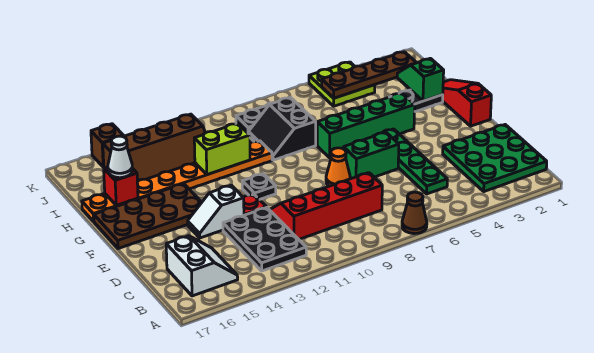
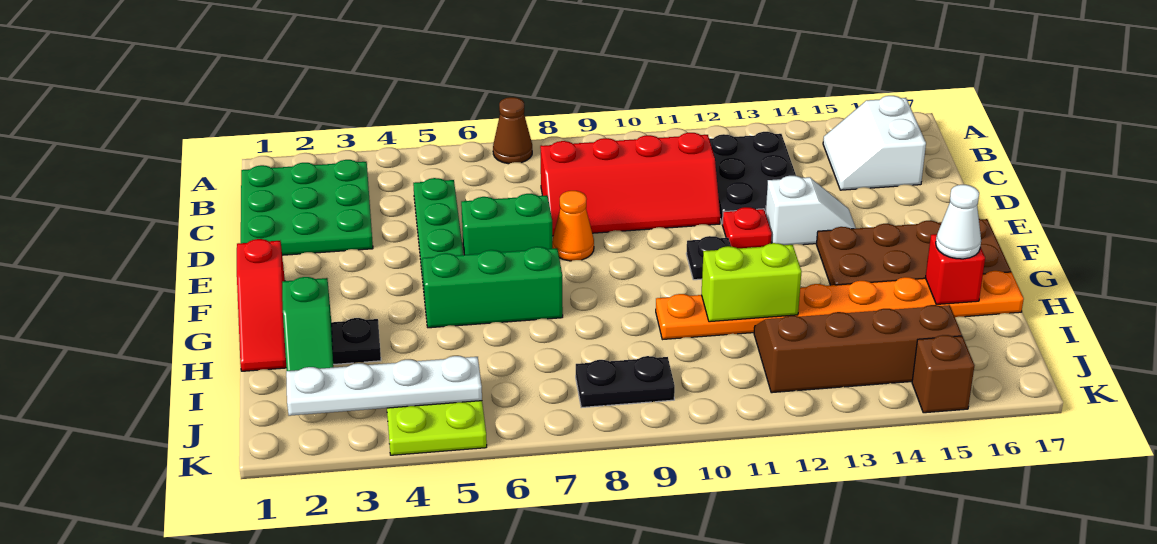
green brick G4:G7 level 1 -> green brick G5:G7 level 1
black slope H8:I9 level 1 top 8 -> none
brown plate J2:J5 level 2 -> white plate J2:J5 level 2

